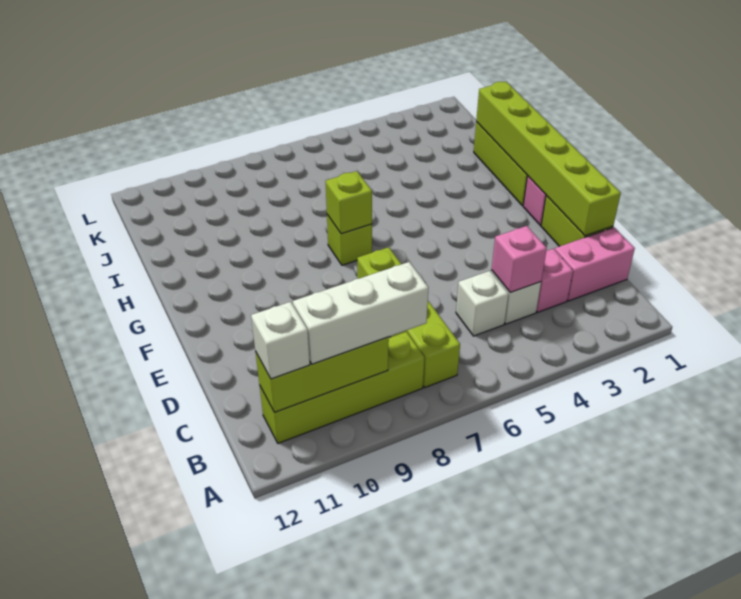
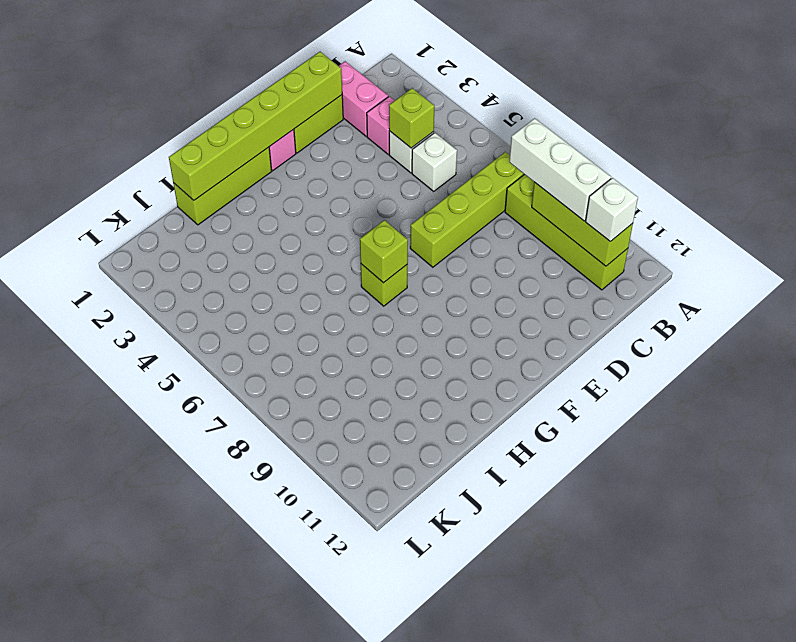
pink brick C4 level 2 -> lime brick C4 level 2

